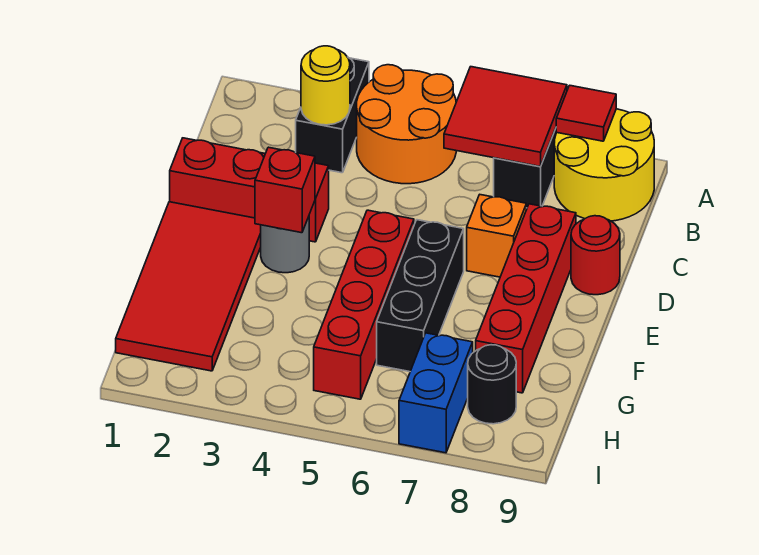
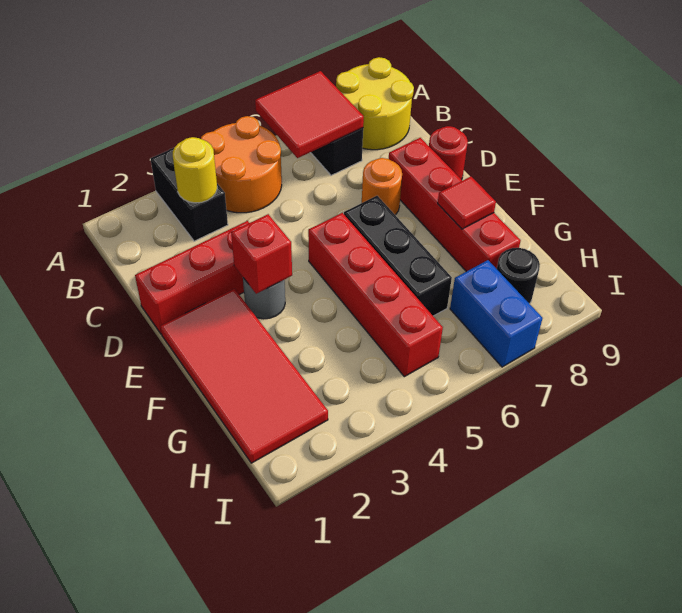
red tile A8 level 2 -> red tile F8 level 2
orange brick D7 level 1 -> orange round brick D7 level 1

